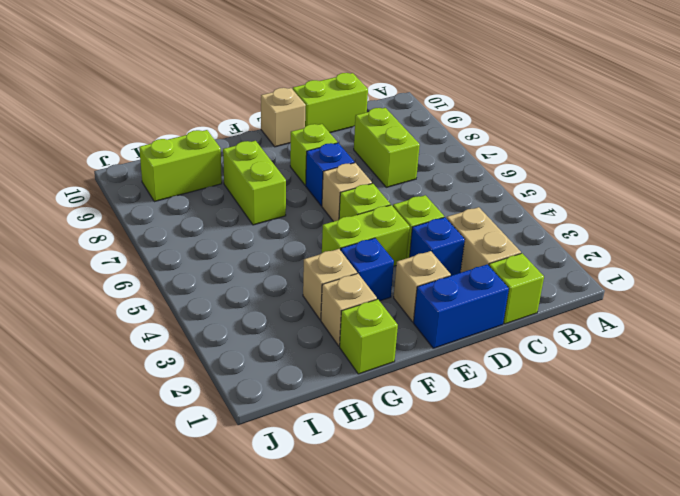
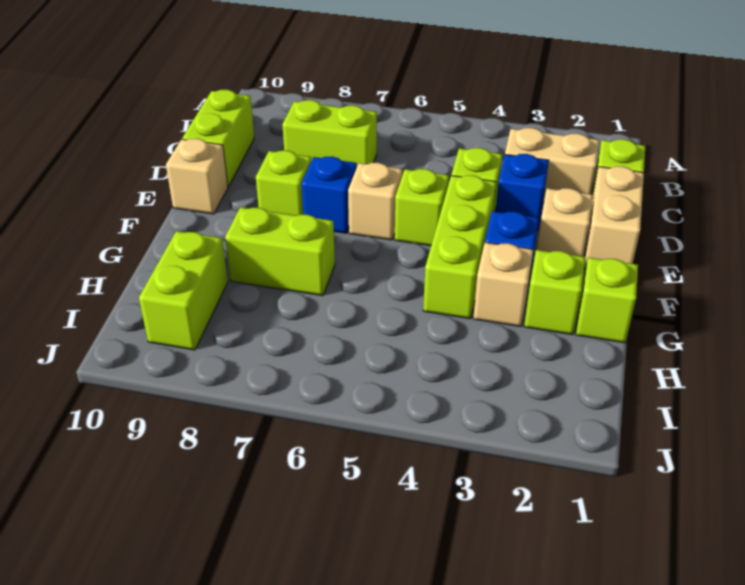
blue brick D1:E1 level 1 -> tan brick D1:E1 level 1
lime brick E4:F4 level 1 -> lime brick E4:G4 level 1
tan brick G2 level 1 -> lime brick G2 level 1

